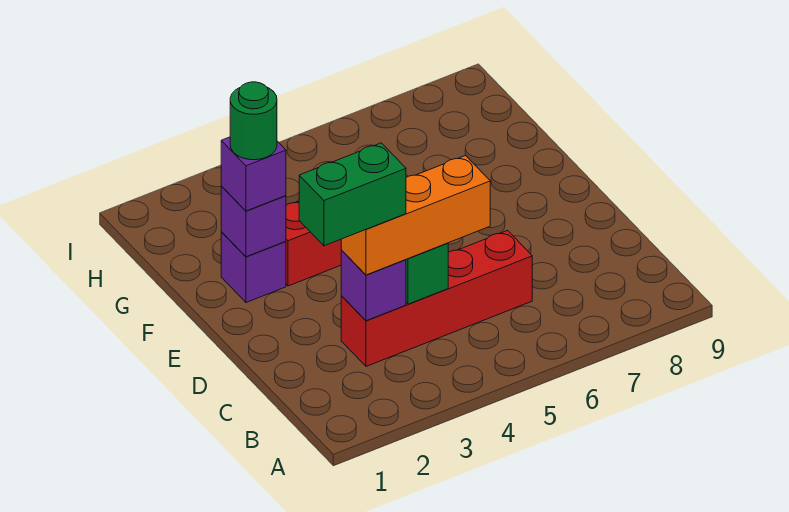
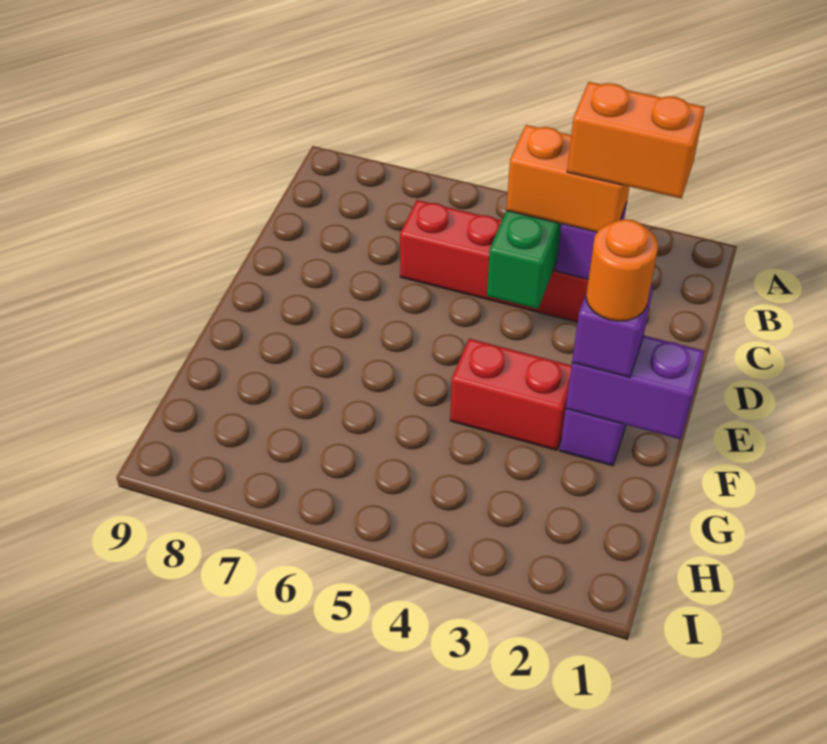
green brick C2:C3 level 4 -> orange brick C2:C3 level 4
orange brick C3:C5 level 3 -> orange brick C3:C4 level 3
purple brick F2 level 2 -> purple brick F1:F2 level 2
green round brick F2 level 4 -> orange round brick F2 level 4

